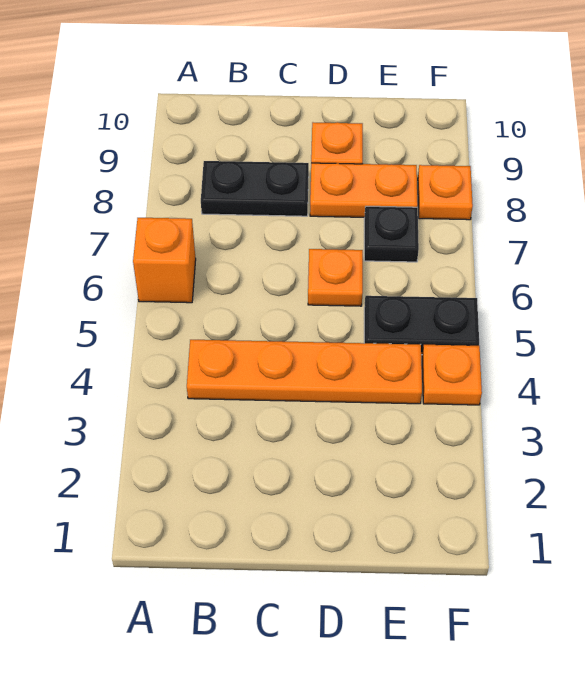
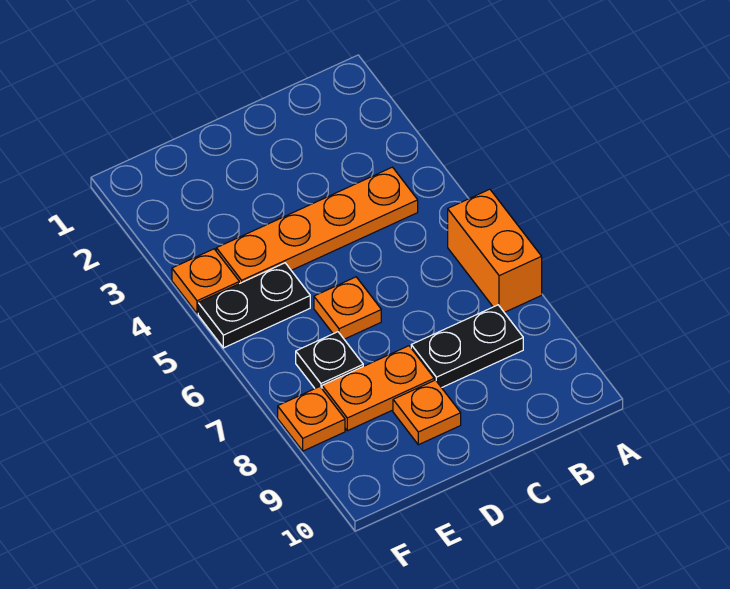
orange brick A6 level 1 -> orange brick A6:A7 level 1

